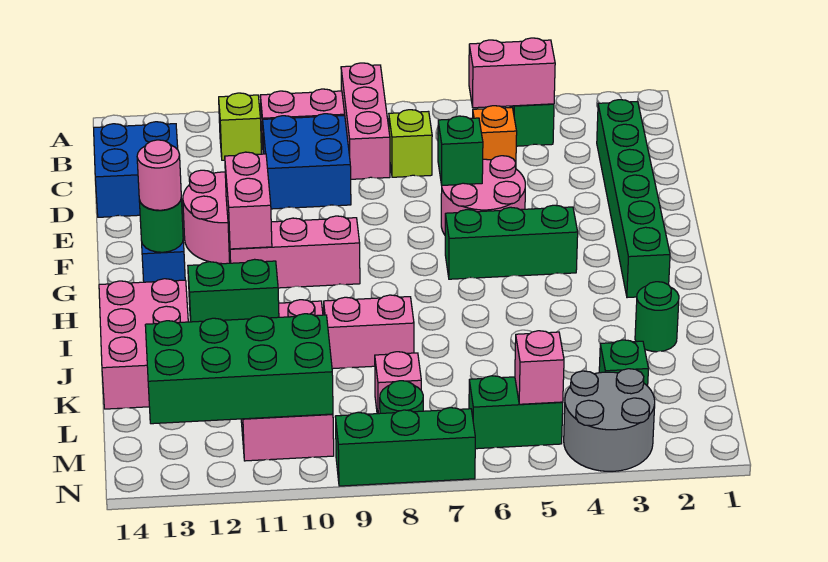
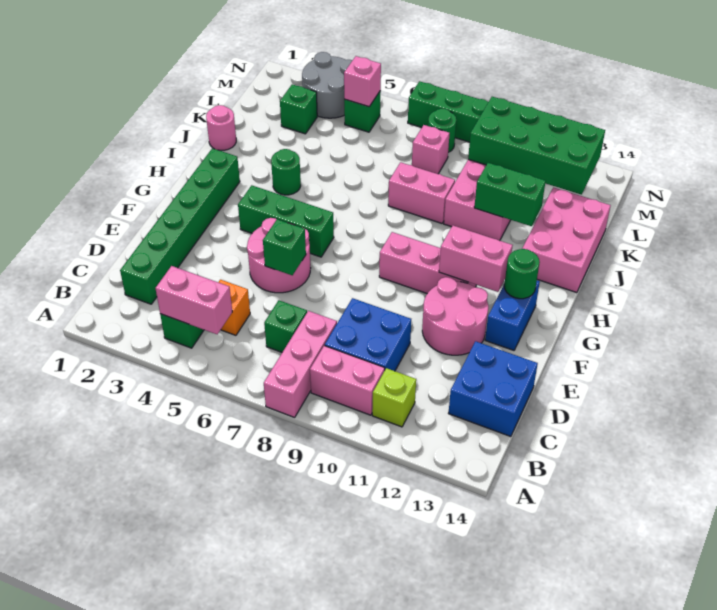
lime brick C7 level 1 -> green brick C7 level 1
pink brick F11:G11 level 2 -> pink brick G11:G12 level 2
pink round brick G13 level 3 -> pink round brick J1 level 1
green round brick J2 level 1 -> green round brick I4 level 1
green brick M5:M6 level 1 -> green brick M5 level 1

